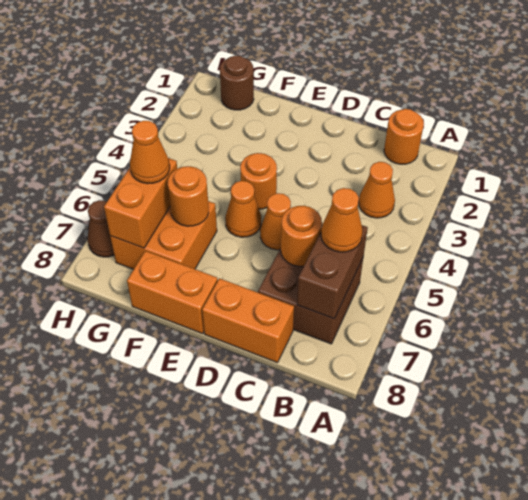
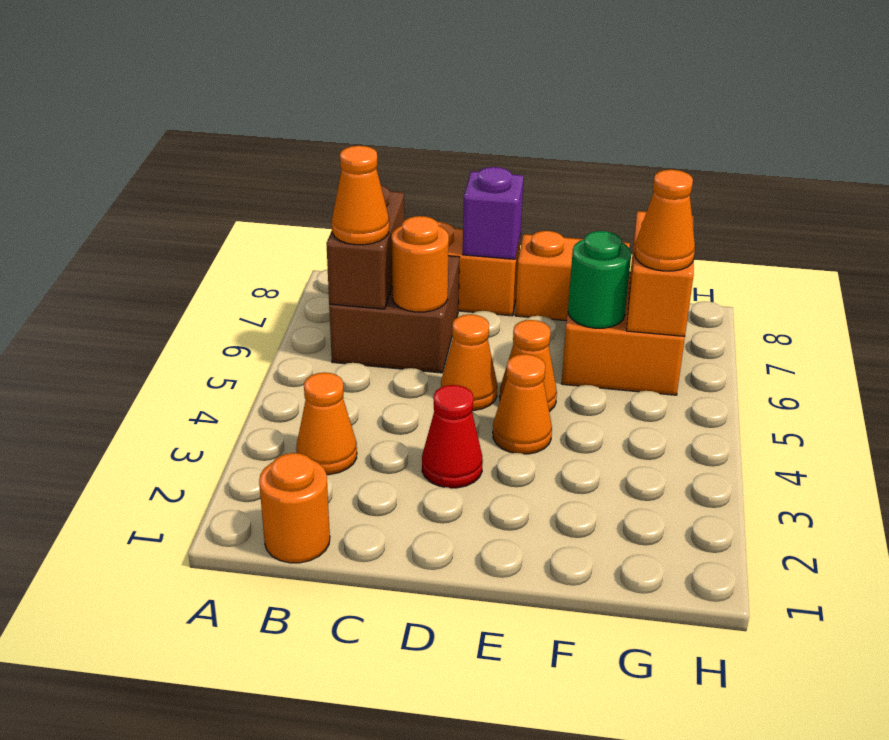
none -> red cone D3 level 1
none -> purple brick D8 level 2
orange round brick E4 level 1 -> orange cone E4 level 1
orange round brick F6 level 2 -> green round brick F6 level 2
brown round brick G1 level 1 -> none
brown cone H7 level 1 -> none

